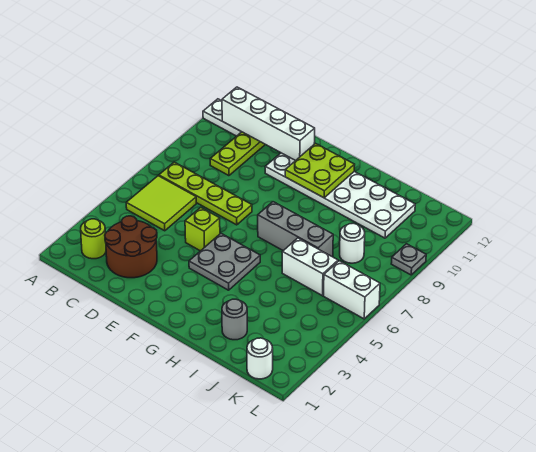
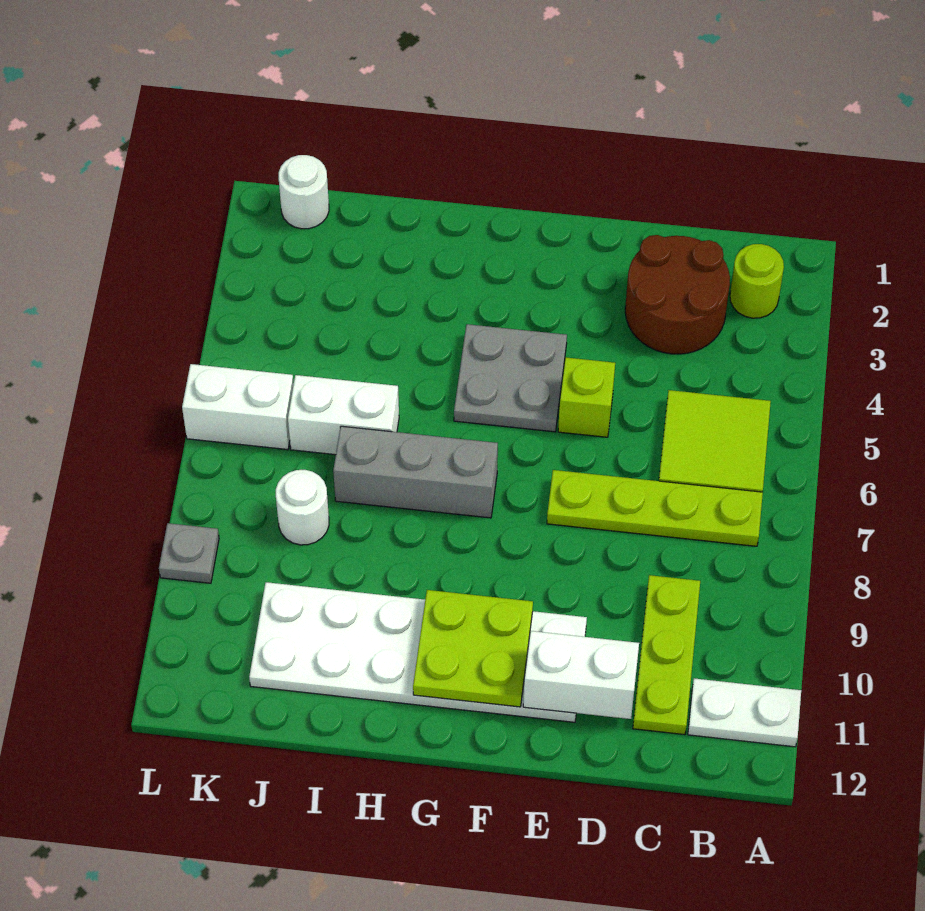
white brick B11:E11 level 2 -> white brick D11:E11 level 2
grey round brick I2 level 1 -> none

